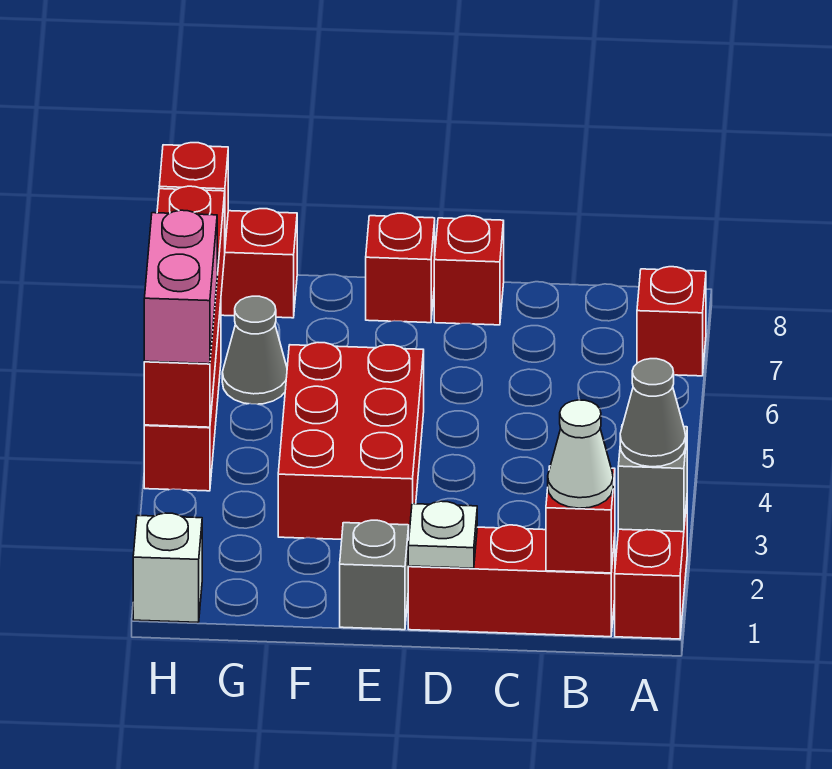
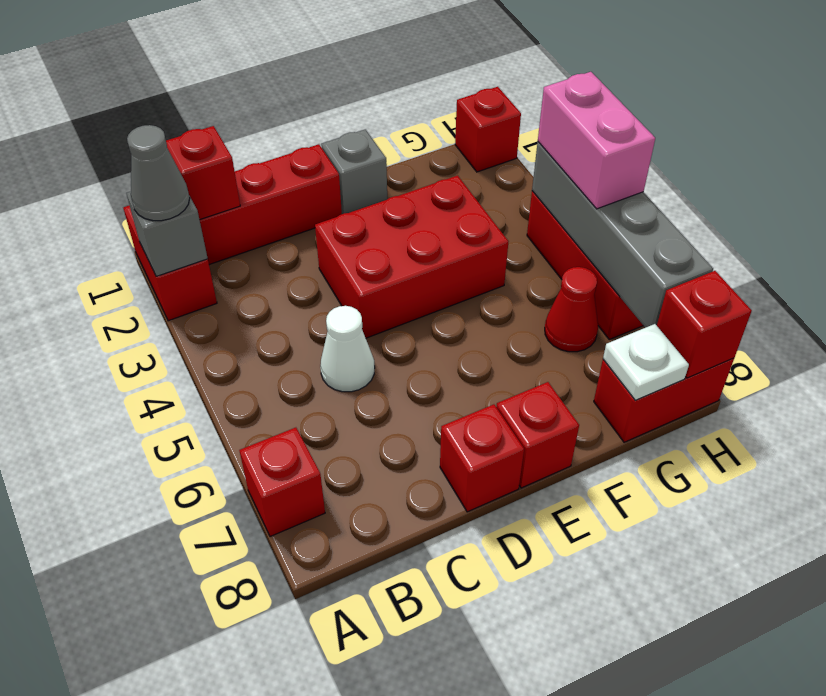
white cone B1 level 3 -> white cone C5 level 1
white plate D1 level 2 -> white plate G8 level 2
red brick E3:F5 level 1 -> red brick D3:F4 level 1
grey cone G6 level 1 -> red cone G6 level 1
white brick H1 level 1 -> red brick H1 level 1
red brick H4:H7 level 2 -> grey brick H4:H7 level 2

